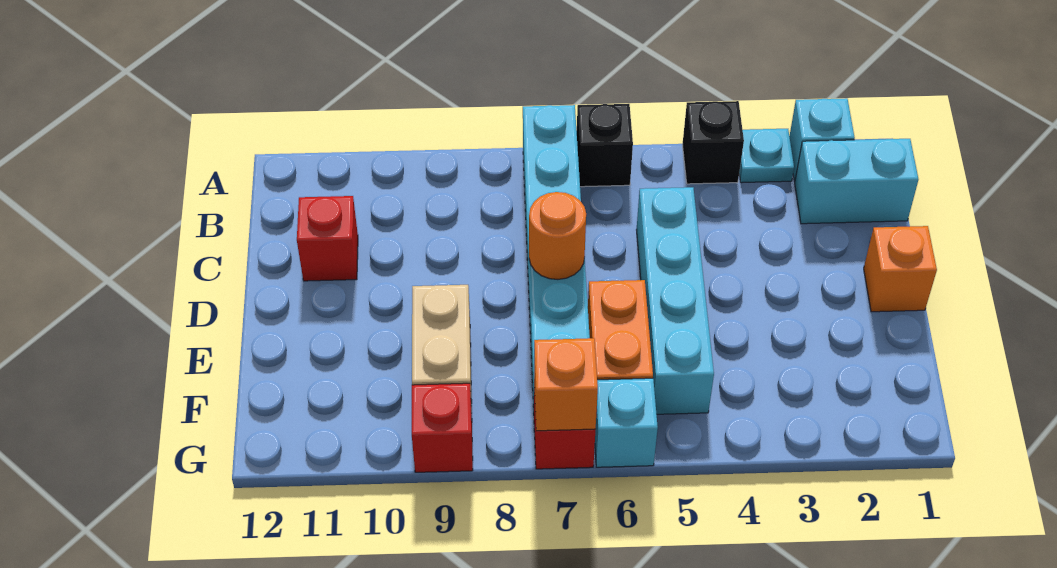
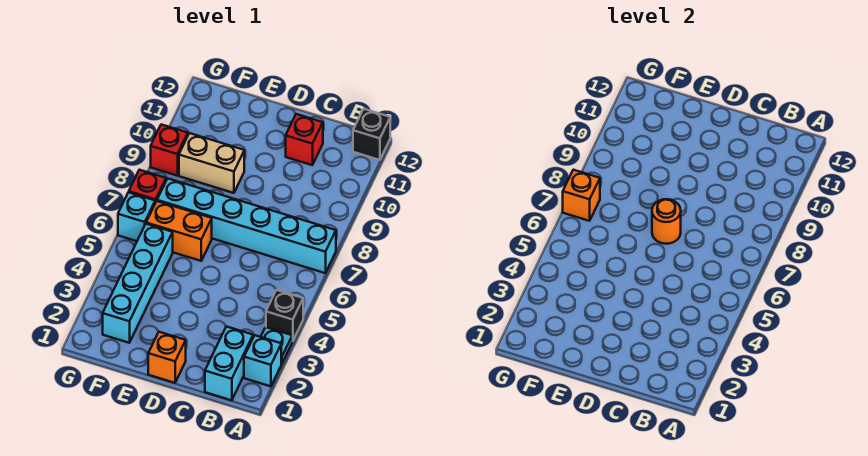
black brick A6 level 1 -> black brick A12 level 1
cyan brick C5:F5 level 1 -> cyan brick F2:F5 level 1

